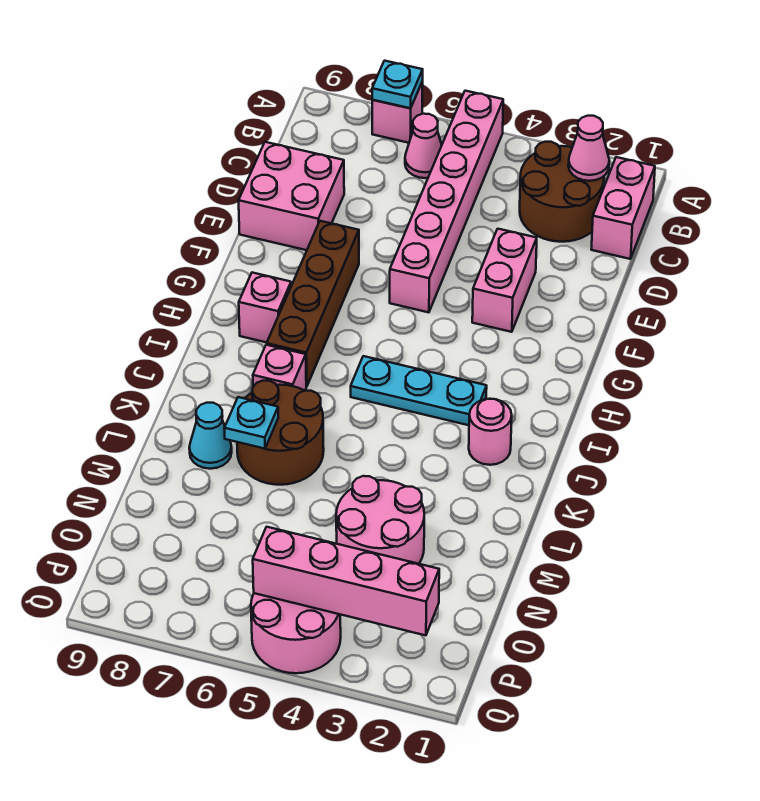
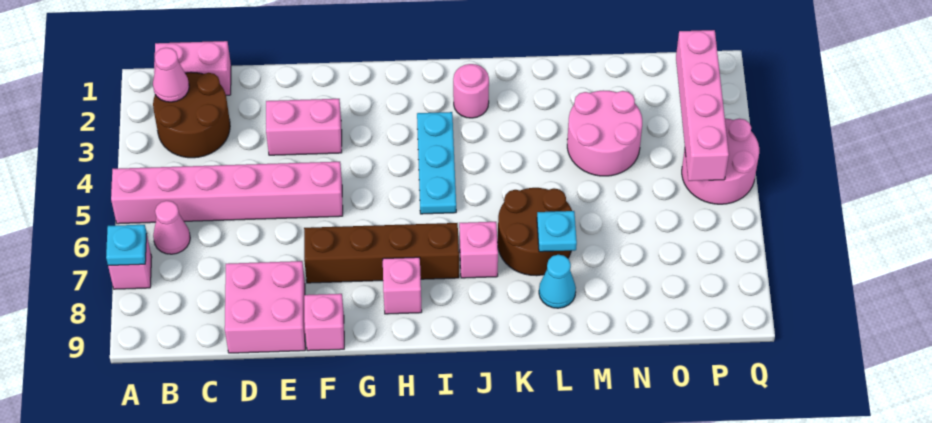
none -> pink brick F9 level 1

